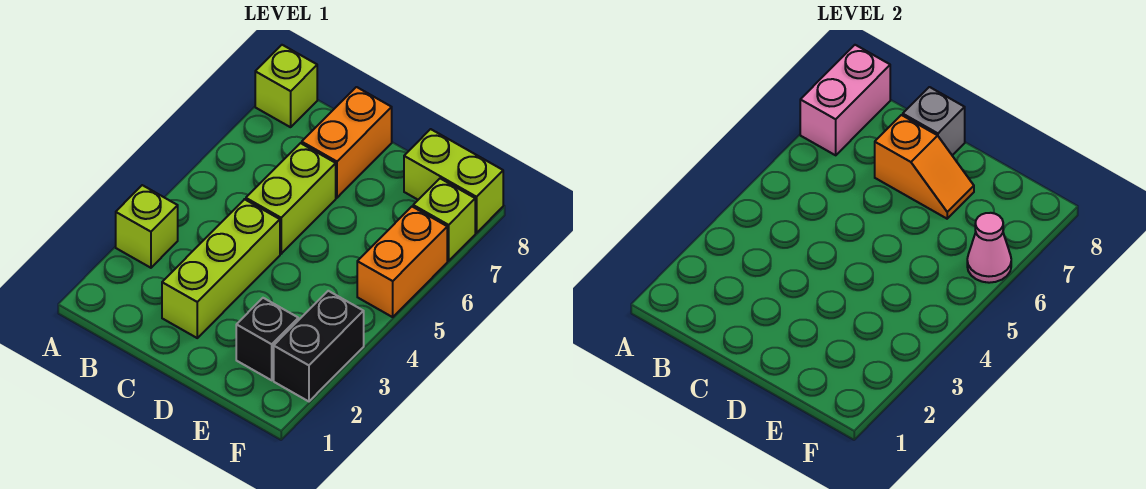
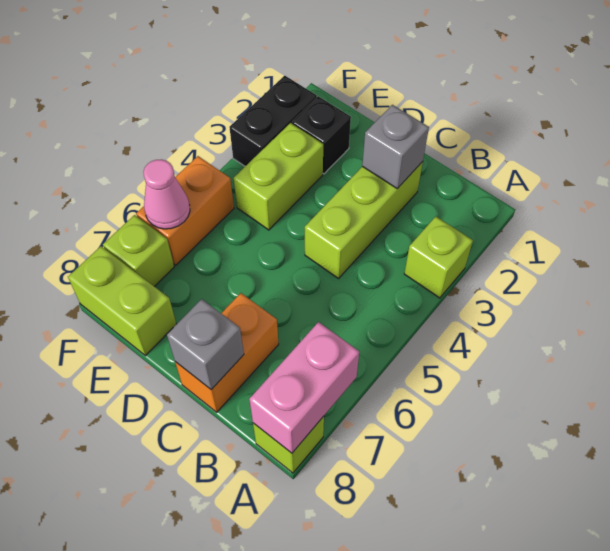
none -> grey brick C2 level 2
lime brick C5:C6 level 1 -> lime brick E3:E4 level 1
orange slope C7:D7 level 2 top C -> none

